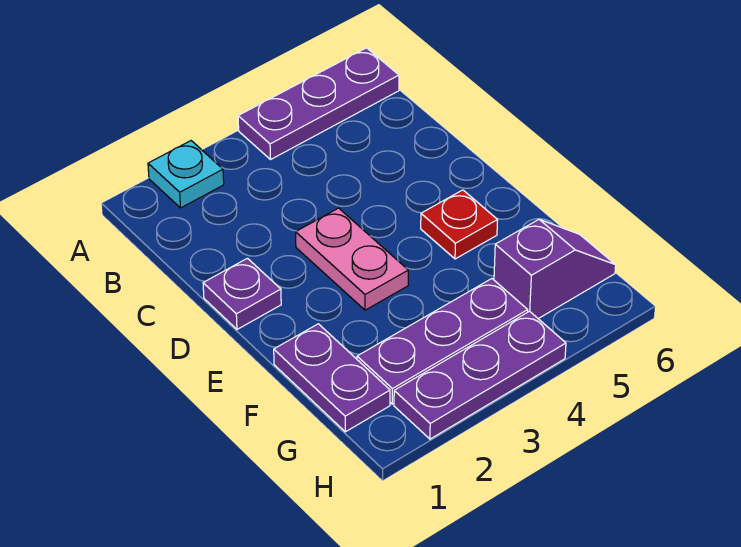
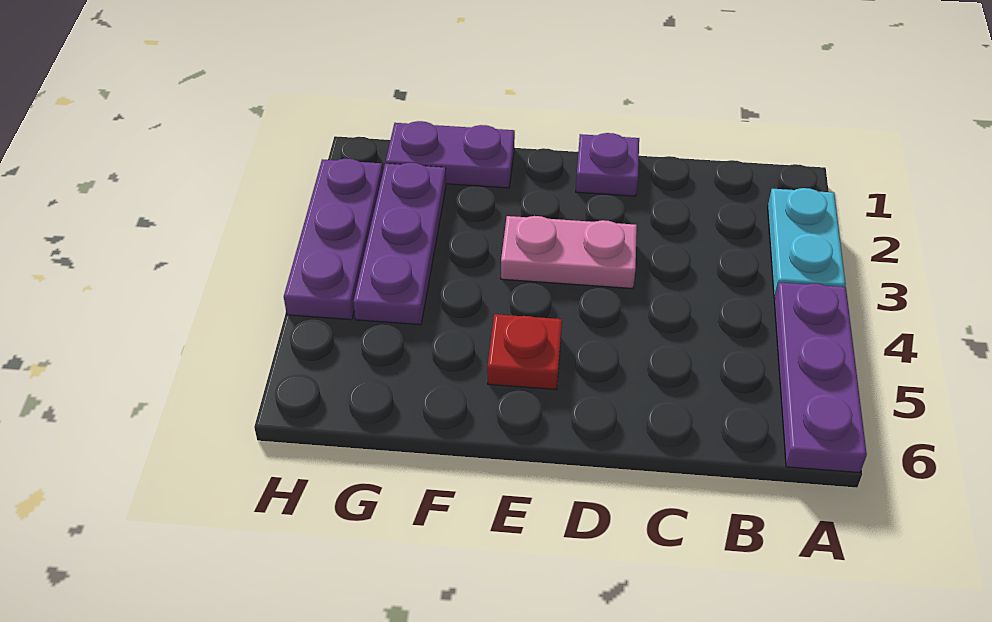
cyan plate A2 level 1 -> cyan plate A2:A3 level 1
purple slope G5:G6 level 1 top 5 -> none

